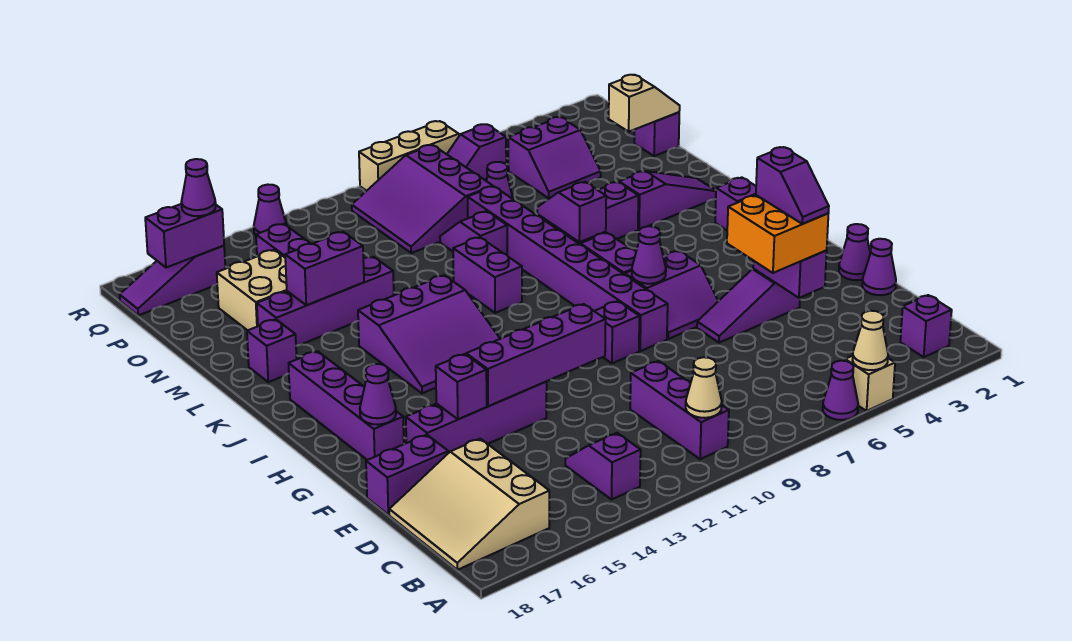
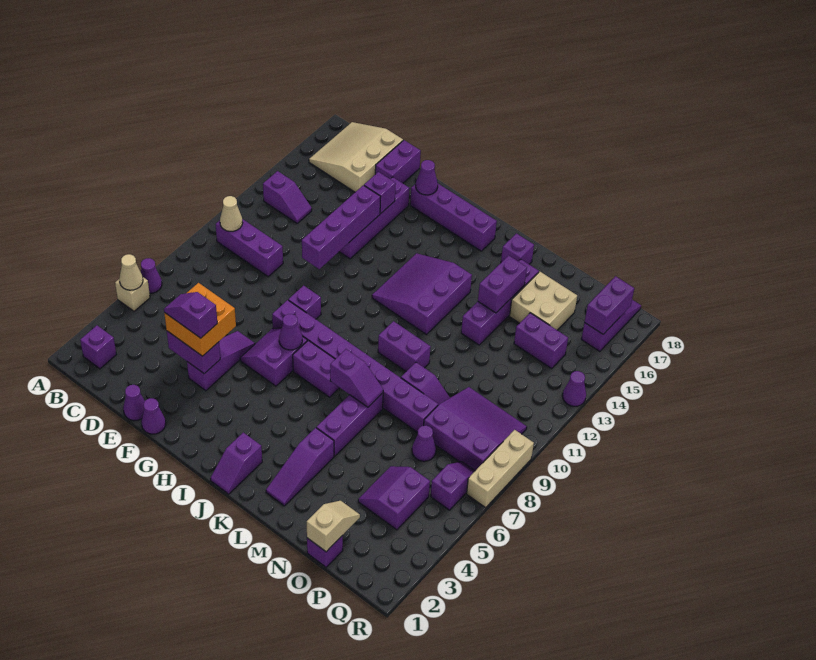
tan slope B16:D18 level 1 top 16 -> tan slope B16:D18 level 1 top D
tan slope O1:O2 level 2 top 2 -> tan slope O1:O2 level 2 top 1
purple cone Q16 level 3 -> none

